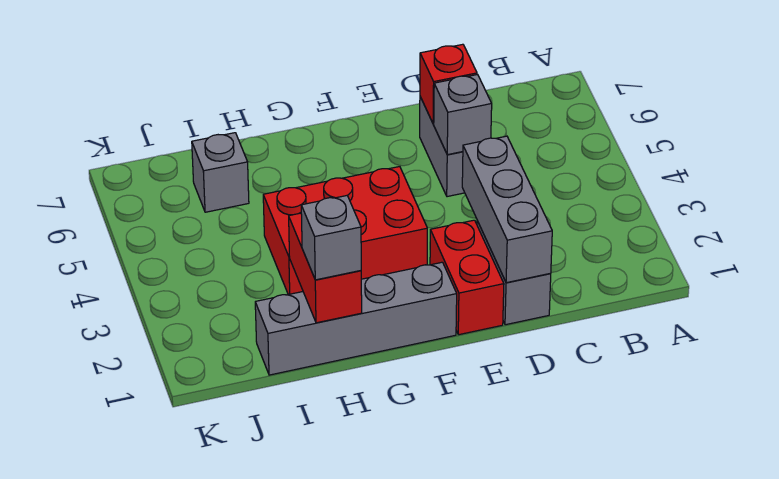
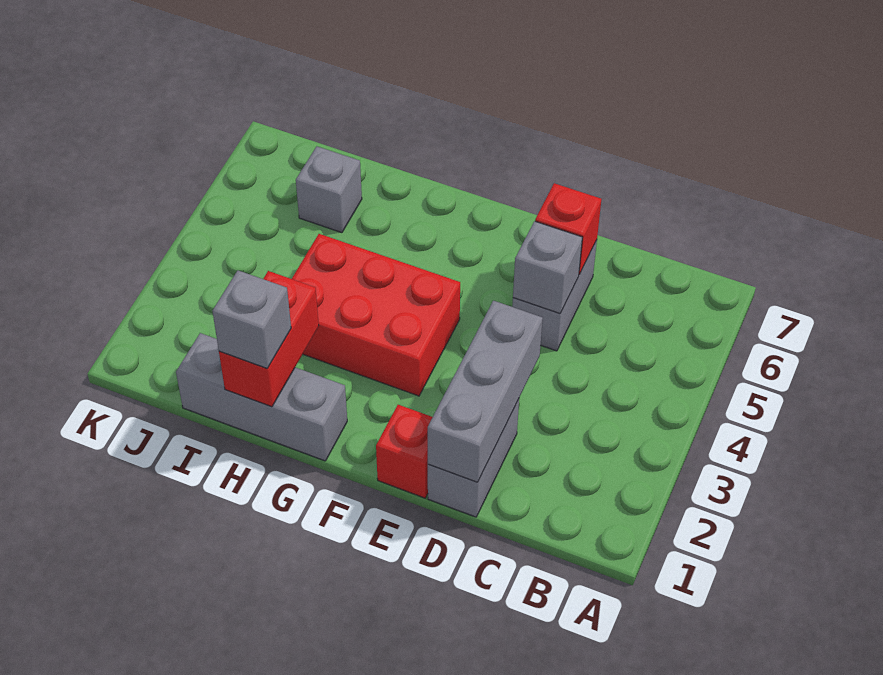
red brick E1:E2 level 1 -> red brick E1 level 1
grey brick F1:I1 level 1 -> grey brick G1:I1 level 1

